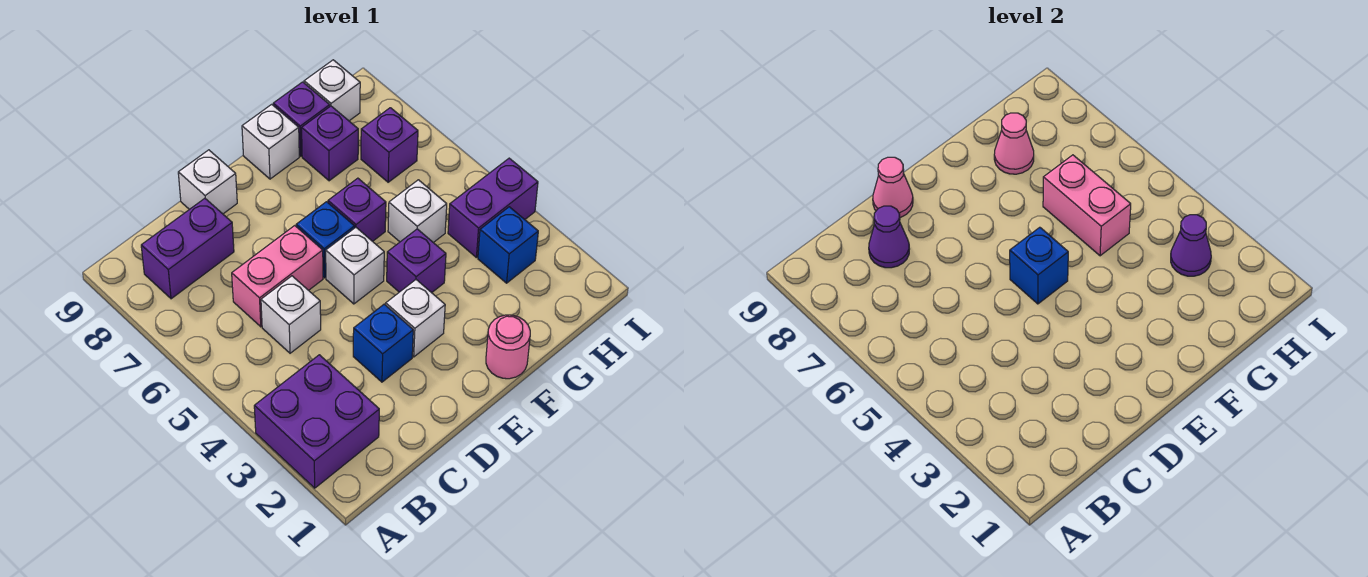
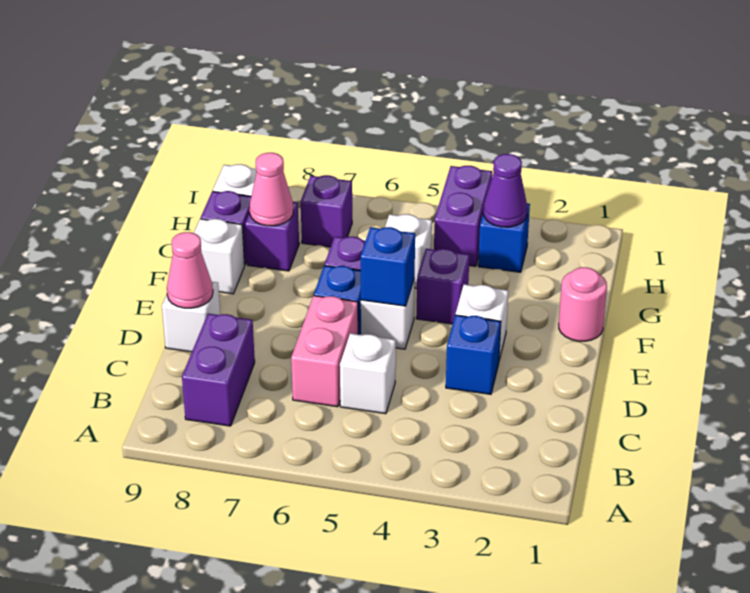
purple brick A2:B3 level 1 -> none
purple cone C8 level 2 -> none
pink brick G5:G6 level 2 -> none

